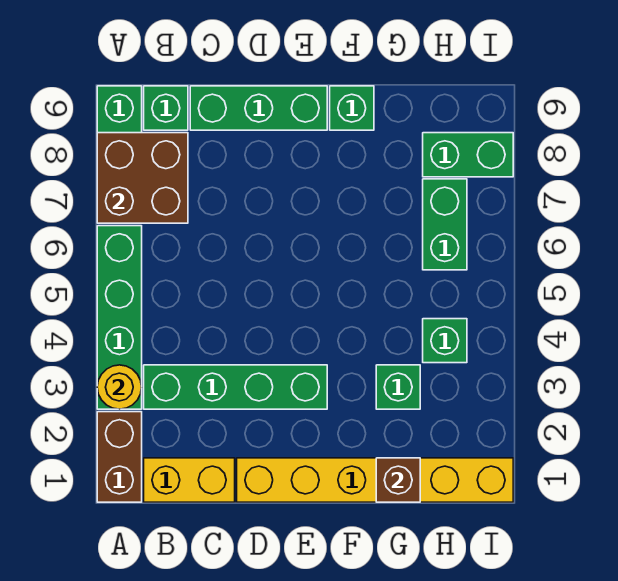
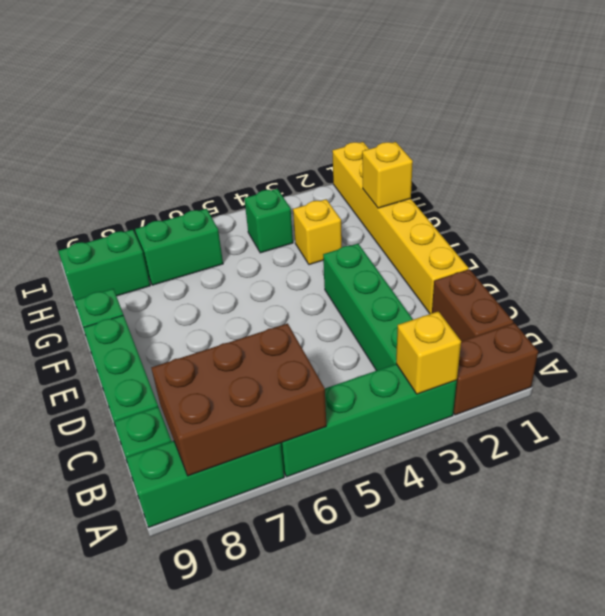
yellow round brick A3 level 2 -> yellow brick A3 level 2
brown brick A7:B8 level 2 -> brown brick A6:B8 level 2
yellow brick B1:C1 level 1 -> brown brick B1:C1 level 1
brown brick G1 level 2 -> yellow brick G1 level 2
green brick G3 level 1 -> yellow brick G3 level 1
green brick H8:I8 level 1 -> green brick H8:H9 level 1

